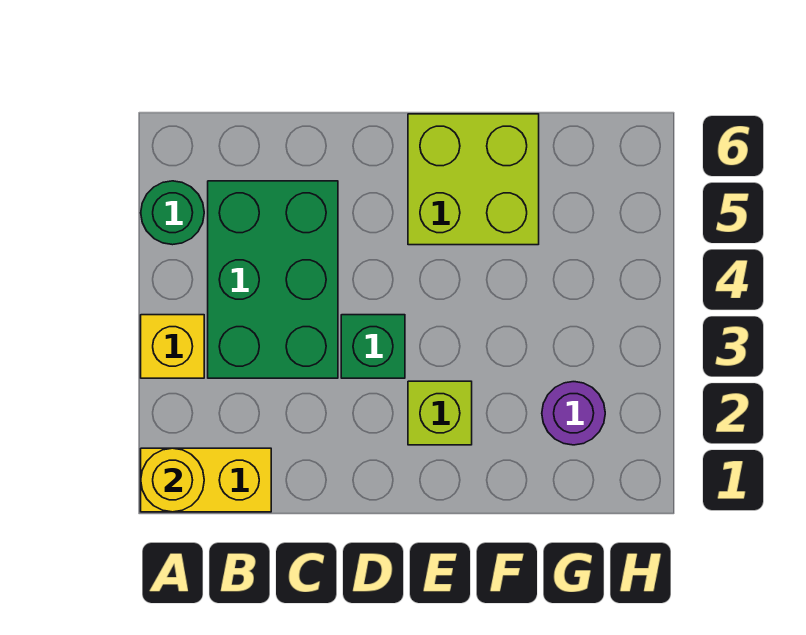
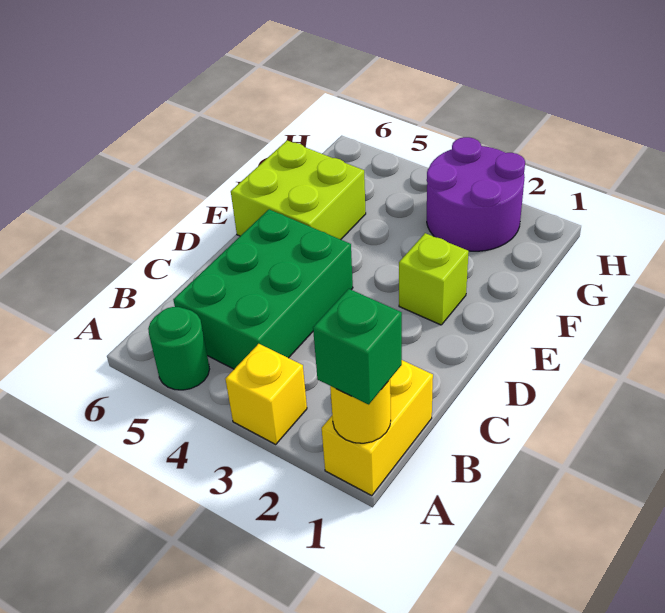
green brick B3:C5 level 1 -> green brick B4:D5 level 1
green brick D3 level 1 -> green brick A1 level 3
purple round brick G2 level 1 -> purple round brick G2:H3 level 1

